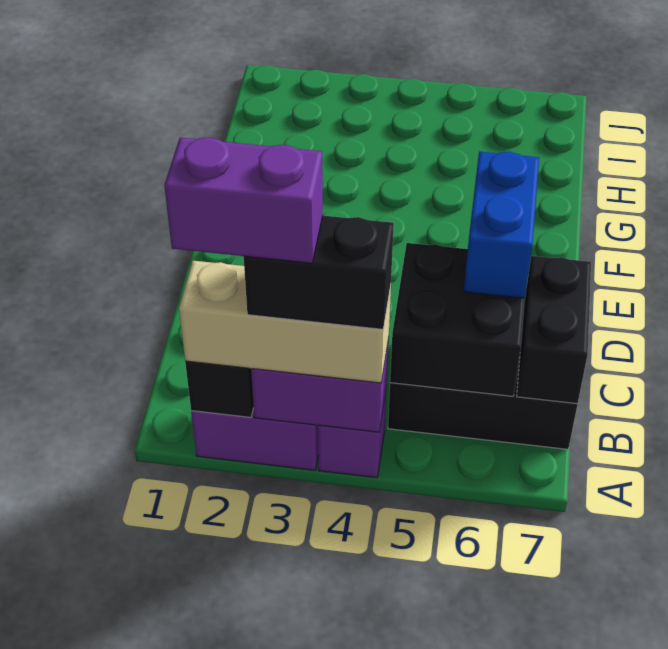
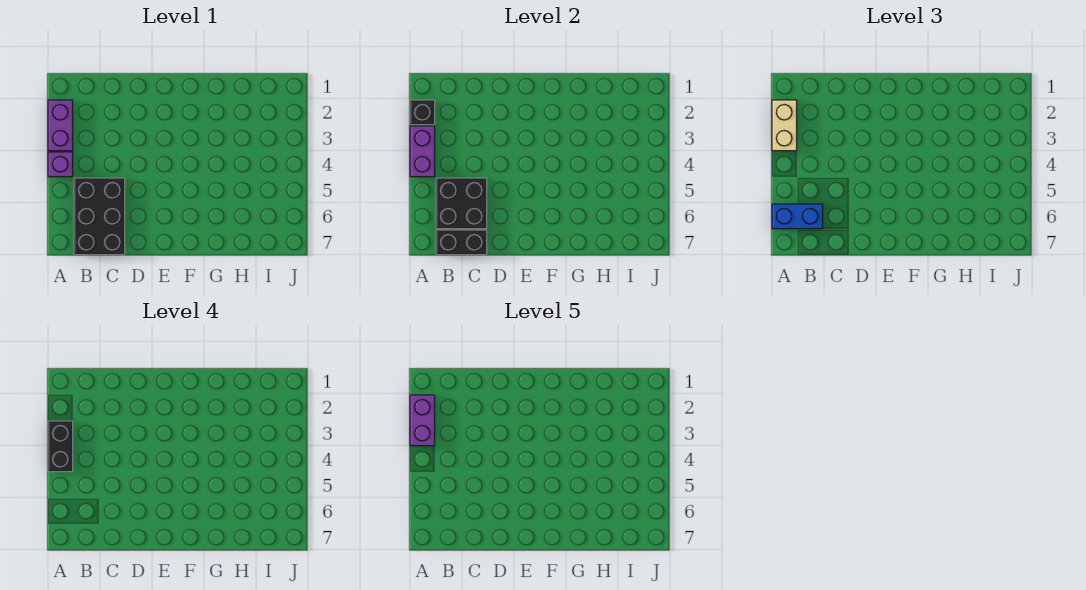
tan brick A2:A4 level 3 -> tan brick A2:A3 level 3
blue brick C6:D6 level 3 -> blue brick A6:B6 level 3

